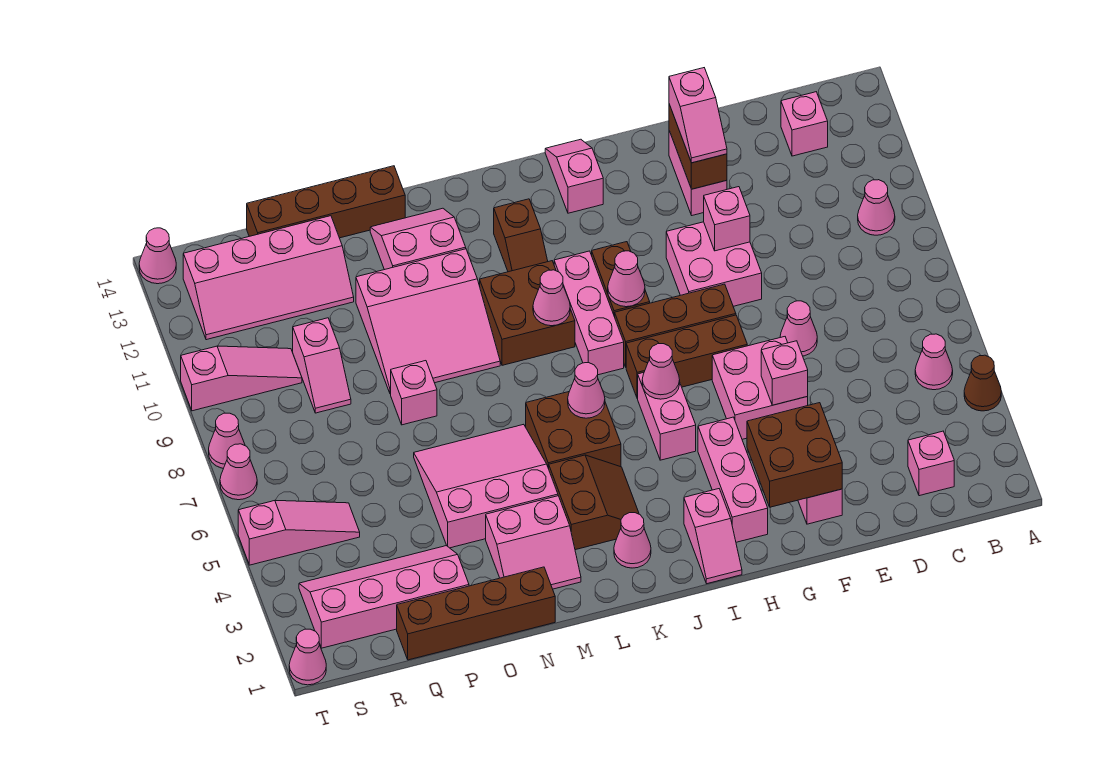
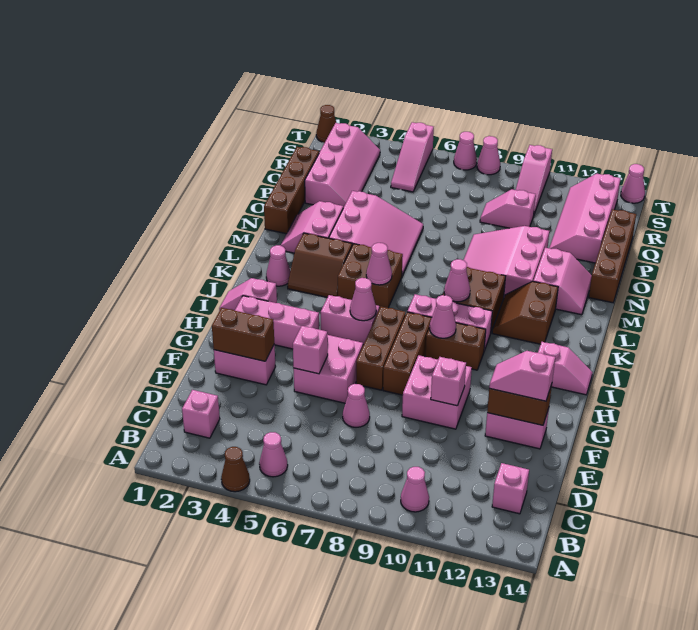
brown brick F2:G3 level 2 -> brown brick F2:F3 level 2
brown slope K11:K12 level 1 top 12 -> brown slope K11:L12 level 1 top 12
pink brick O8 level 1 -> none
pink cone T1 level 1 -> brown cone T1 level 1

